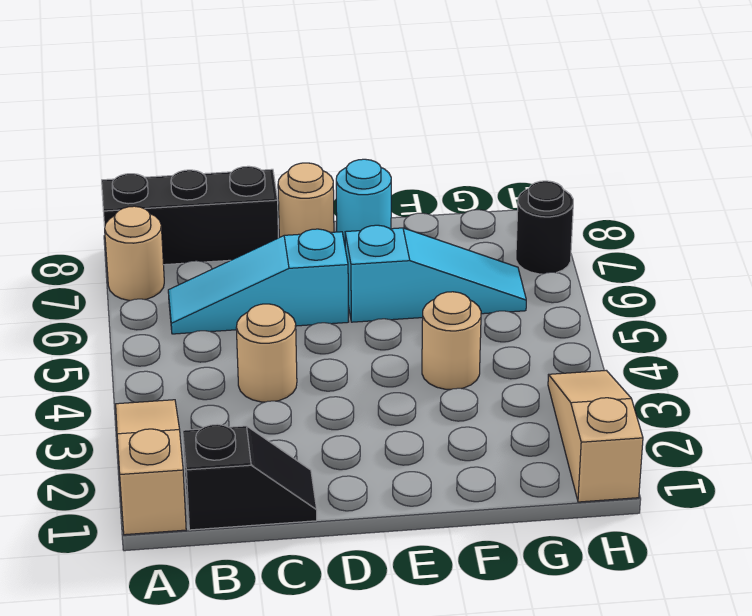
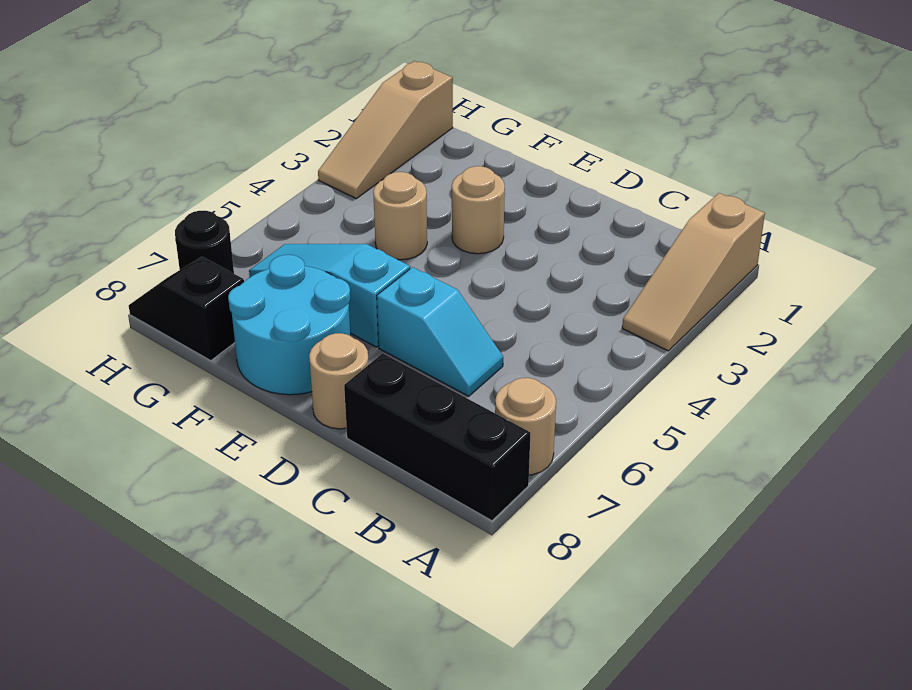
black slope B1:C1 level 1 top B -> black slope G8:H8 level 1 top G
cyan slope B6:D6 level 1 top D -> cyan slope C6:D6 level 1 top D
tan round brick C4 level 1 -> tan round brick E3 level 1
cyan round brick E8 level 1 -> cyan round brick E7:F8 level 1

